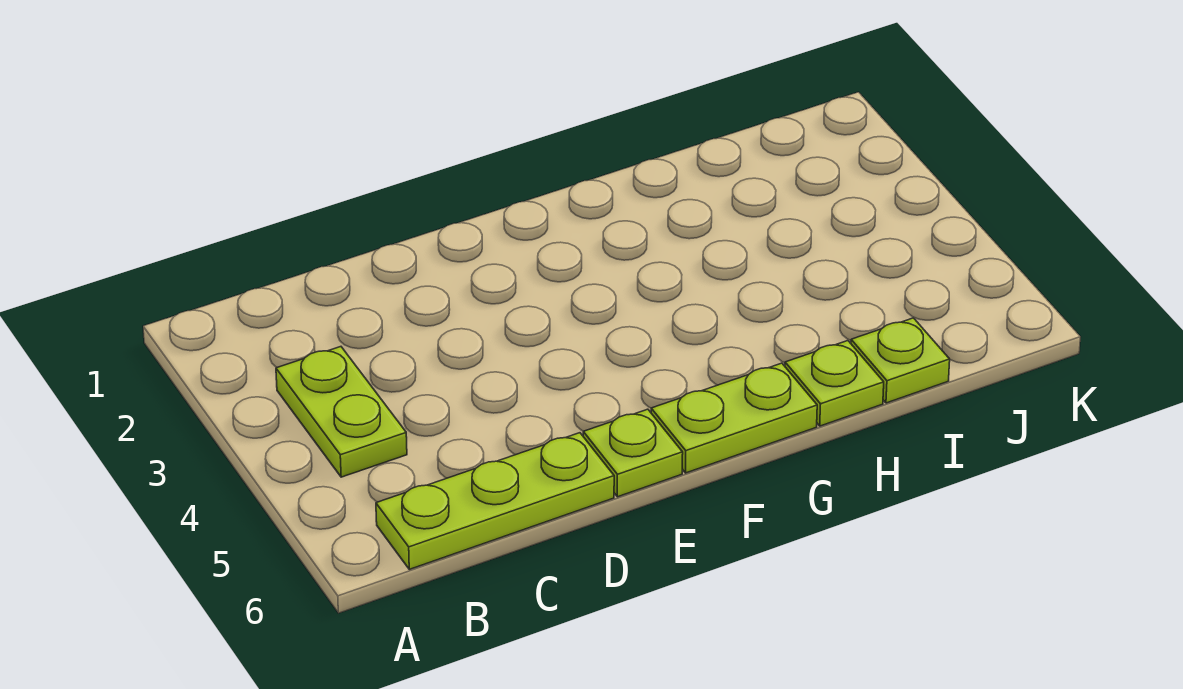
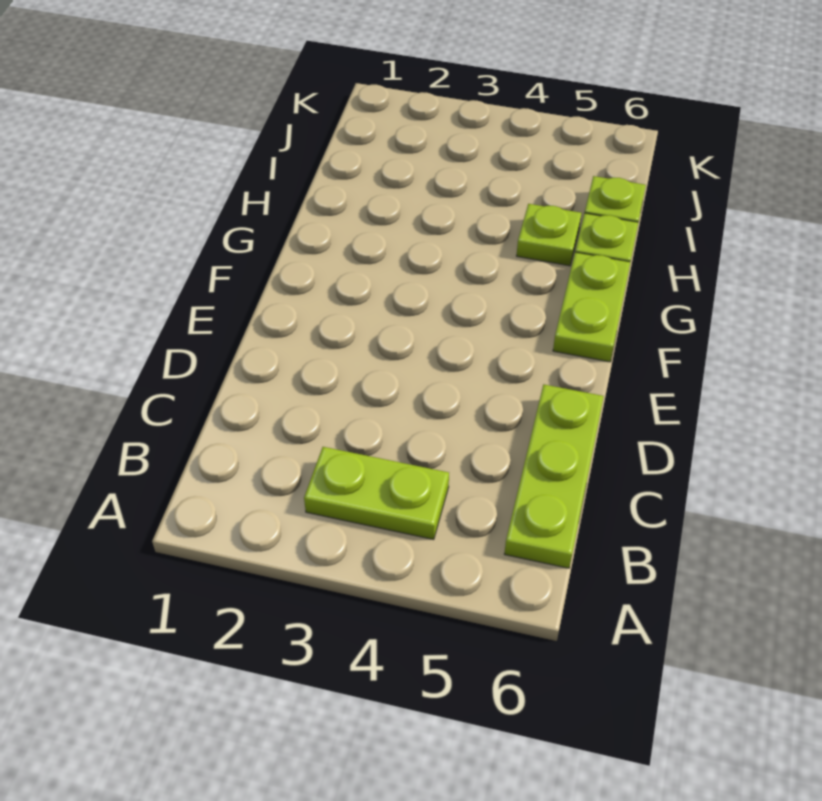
lime plate E6 level 1 -> lime plate H5 level 1

